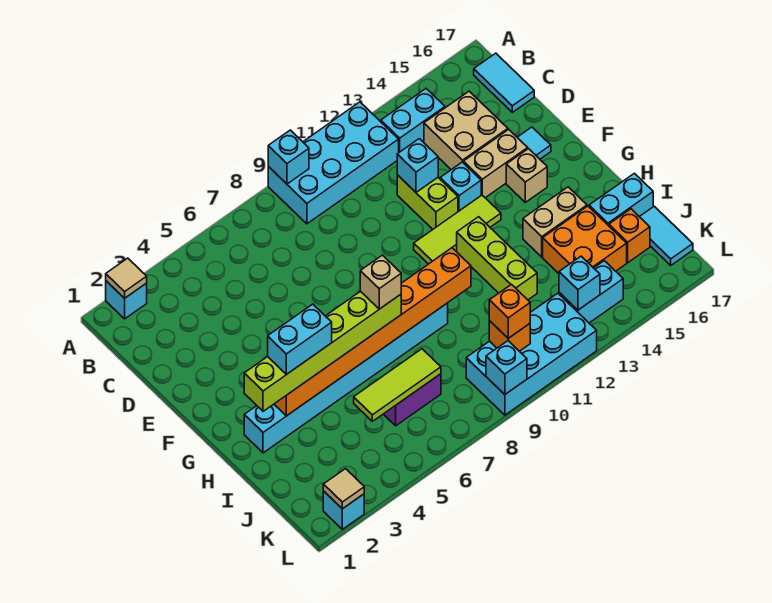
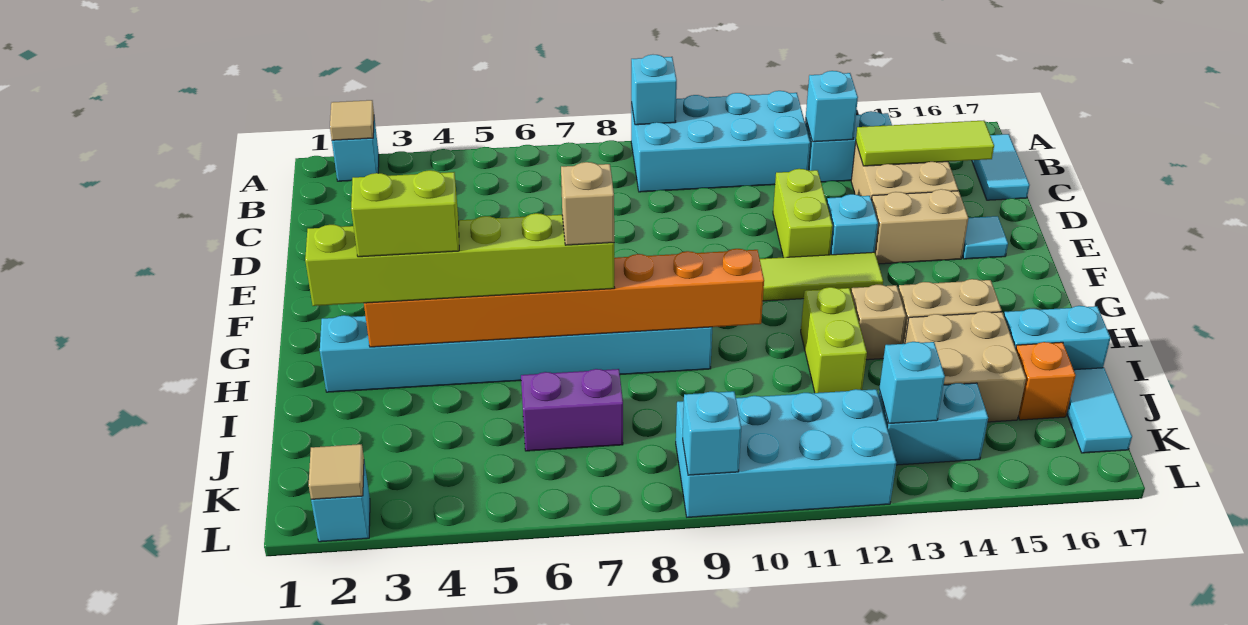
cyan brick D12 level 2 -> cyan brick B13 level 2
tan brick F15 level 1 -> tan brick H13 level 1
lime brick G12:I12 level 1 -> lime brick H12:I12 level 1
cyan brick H3:H4 level 4 -> lime brick H3:H4 level 4
orange brick I14:J15 level 1 -> tan brick I14:J15 level 1
lime tile J5:J7 level 2 -> lime tile C14:C16 level 2
orange brick K10 level 2 -> none
orange brick K10 level 3 -> none

